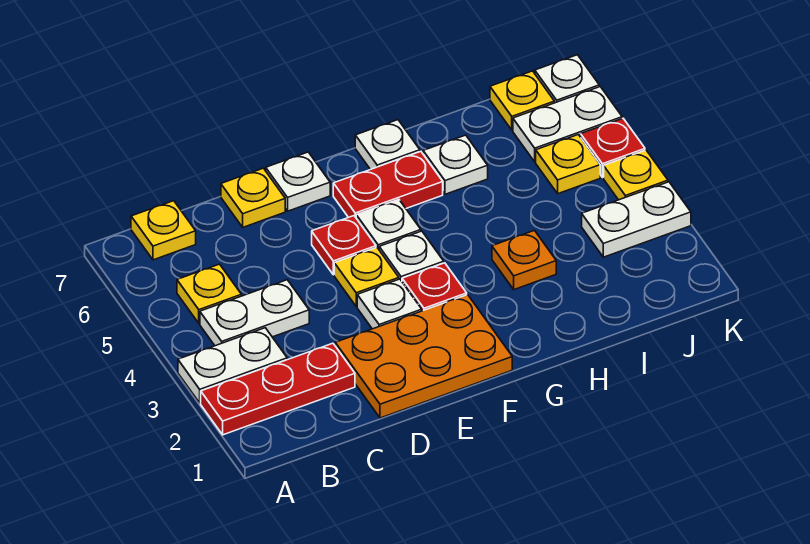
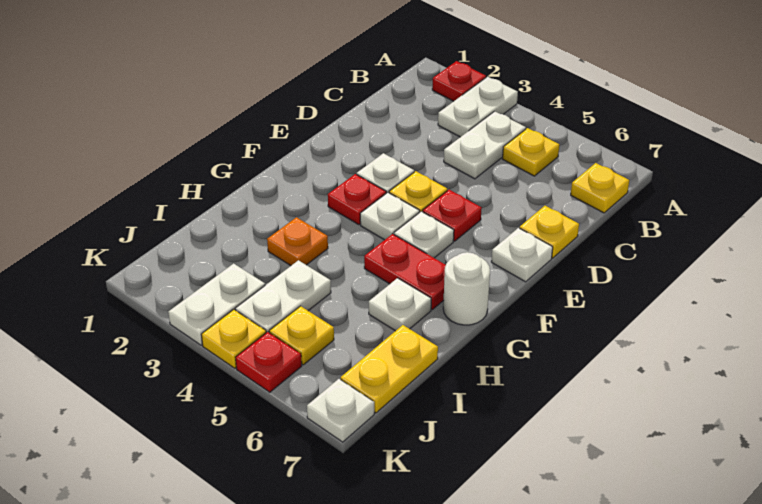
red plate A2:C2 level 1 -> red plate A2 level 1
orange plate D1:F2 level 1 -> none
red plate F6:G6 level 1 -> red plate G5:G6 level 1
white plate G7 level 1 -> white round brick G7 level 1
white plate J6:K6 level 1 -> white plate I4:J4 level 1
yellow plate J7 level 1 -> yellow plate I7:J7 level 1

